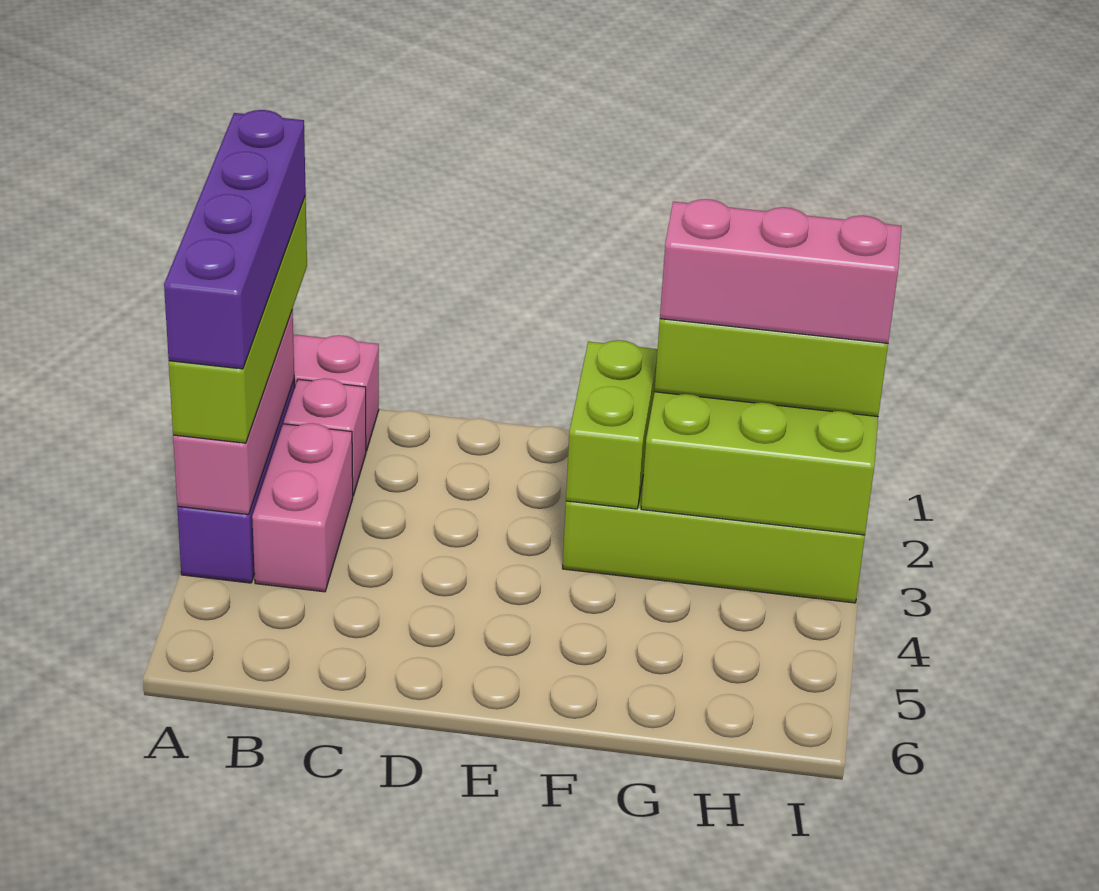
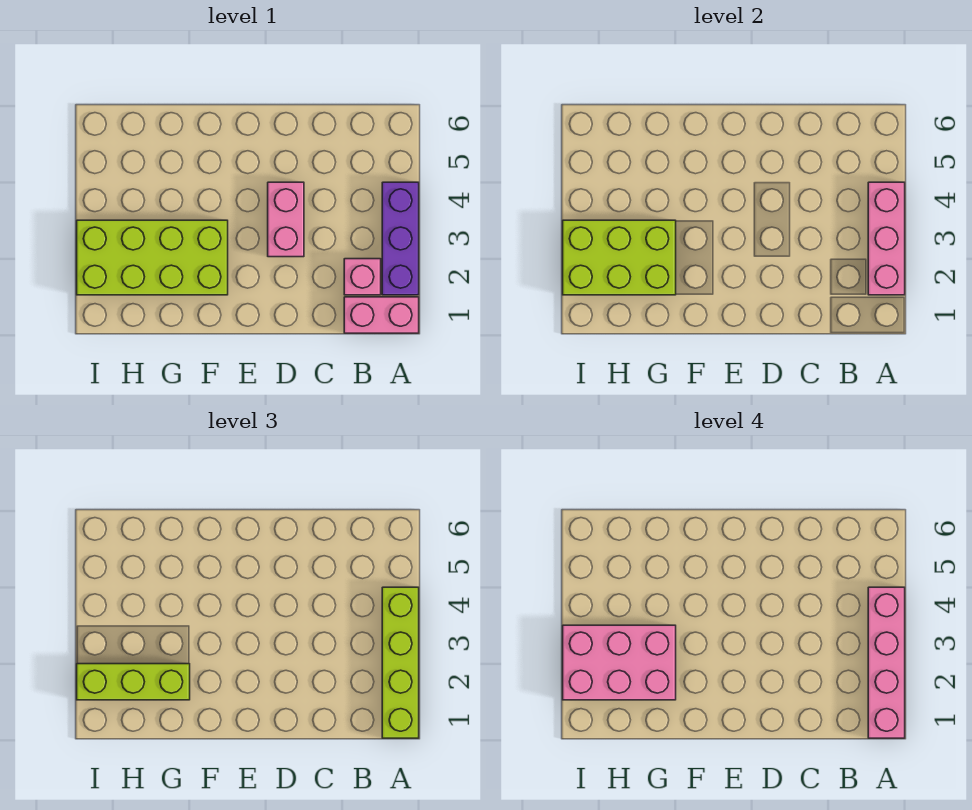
purple brick A1:A4 level 4 -> pink brick A1:A4 level 4
pink brick B3:B4 level 1 -> pink brick D3:D4 level 1
lime brick F2:F3 level 2 -> none
pink brick G2:I2 level 4 -> pink brick G2:I3 level 4

